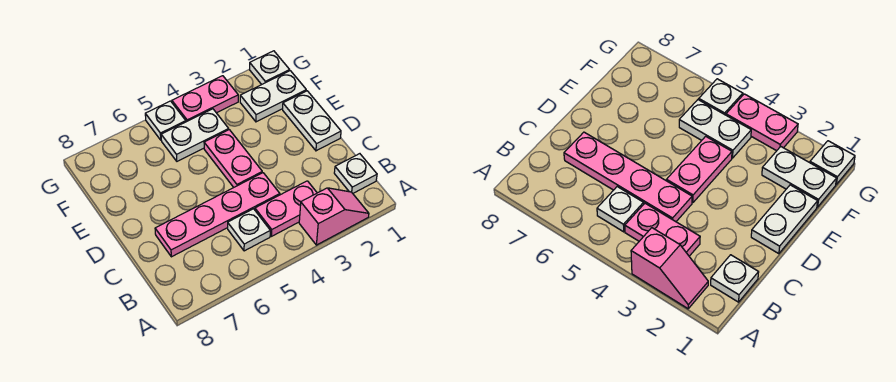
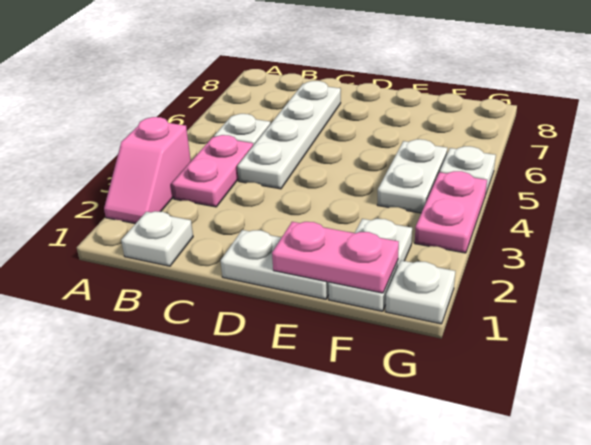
pink plate C4:C7 level 1 -> white plate C4:C7 level 1
pink plate D4:E4 level 1 -> pink plate E1:F1 level 2

